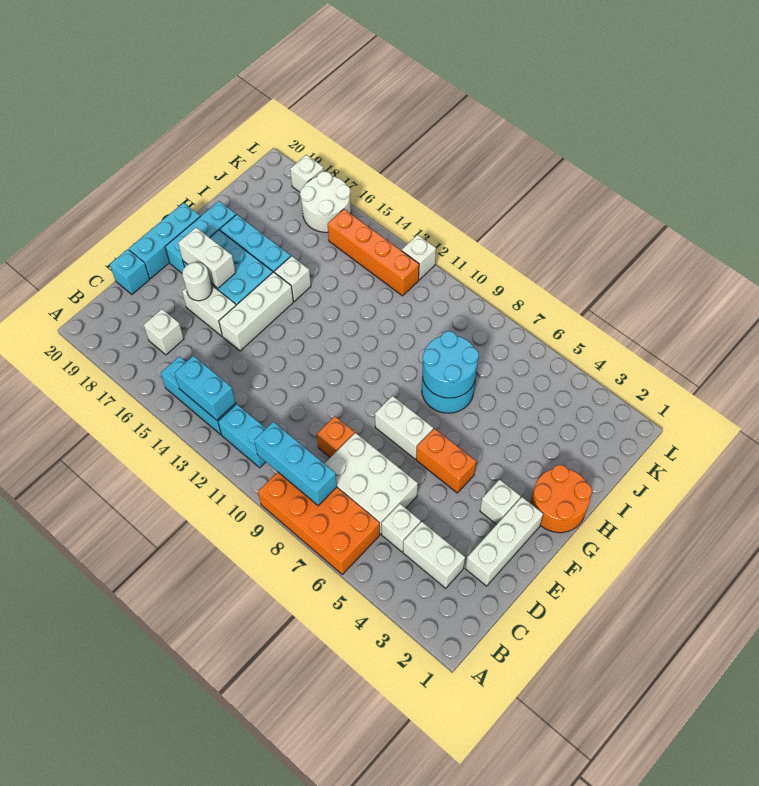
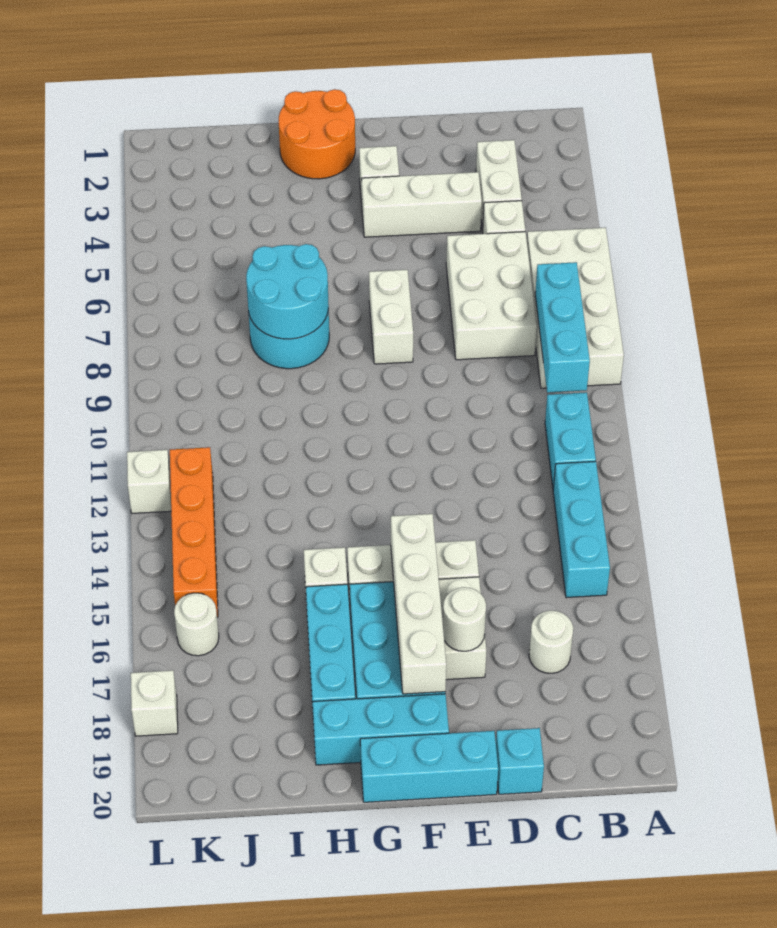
orange brick A6:B9 level 1 -> white brick A6:B9 level 1
cyan brick B13:B14 level 2 -> none
white brick C17 level 1 -> white round brick C17 level 1
white brick D2:F2 level 1 -> white brick D4:F4 level 1
orange brick D9 level 1 -> none
orange brick F5:F6 level 1 -> none
white brick F17:F18 level 2 -> white brick F15:F18 level 2
white round brick K16:L17 level 1 -> white round brick K16 level 1

